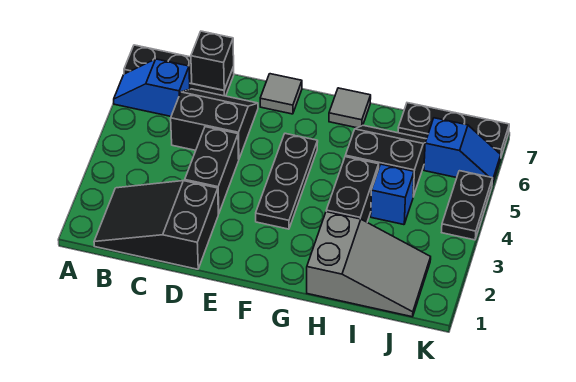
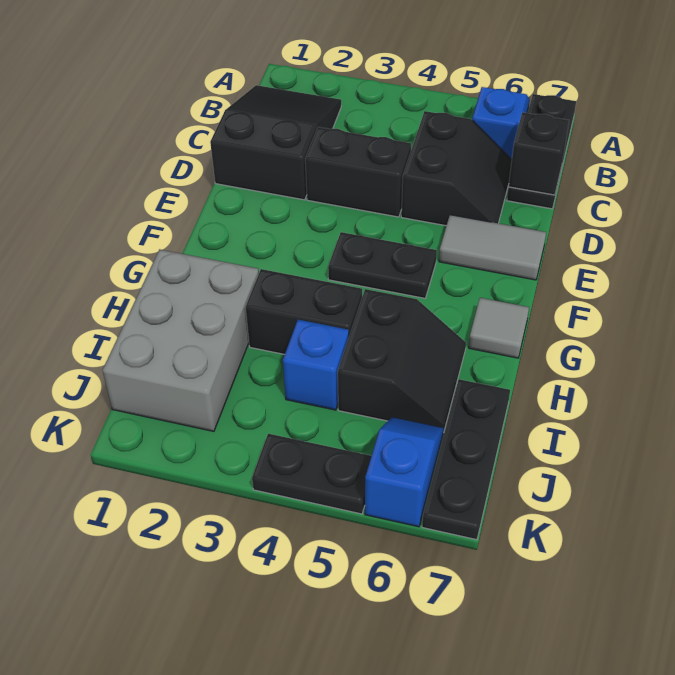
grey tile E7 level 1 -> grey tile E6:E7 level 1
black plate F3:F5 level 1 -> black plate F4:F5 level 1
grey slope H1:J2 level 1 top H -> grey brick H1:J2 level 1
blue slope J6:K6 level 1 top J -> blue slope J6:K6 level 1 top K

